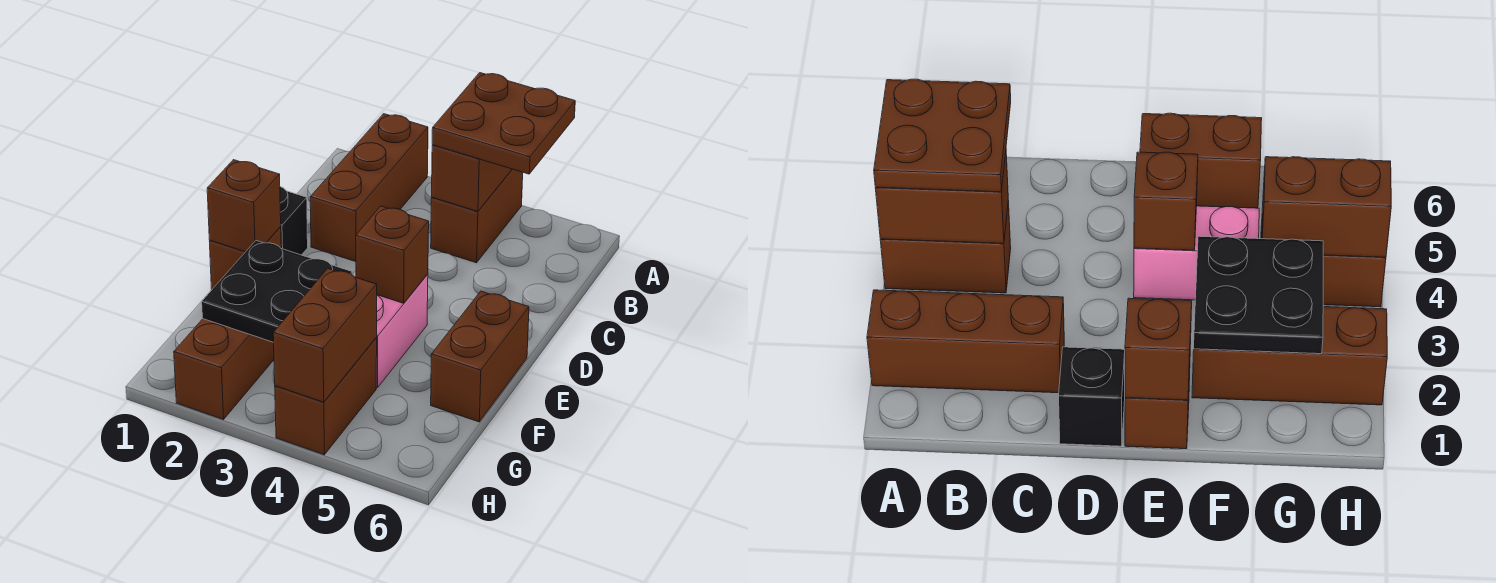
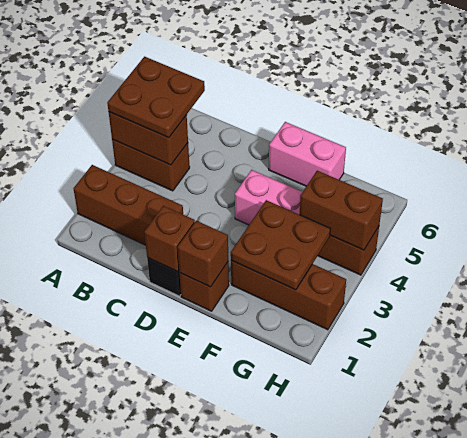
brown brick E4 level 2 -> brown brick D1 level 2
brown brick E6:F6 level 1 -> pink brick E6:F6 level 1
black plate F2:G3 level 2 -> brown plate F2:G3 level 2

